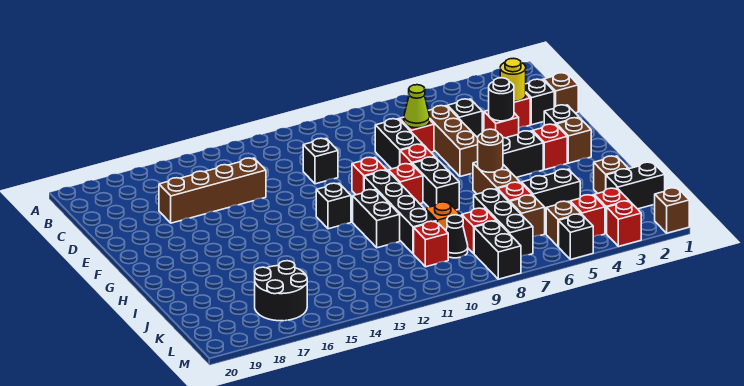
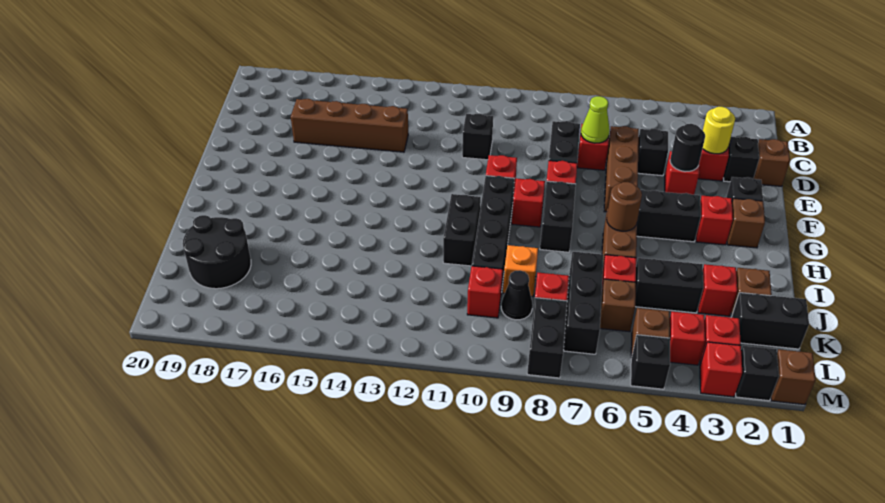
black brick G12 level 1 -> black brick M2 level 1
none -> red brick J3 level 1
black round brick K16:L17 level 1 -> black round brick J18:K19 level 1

